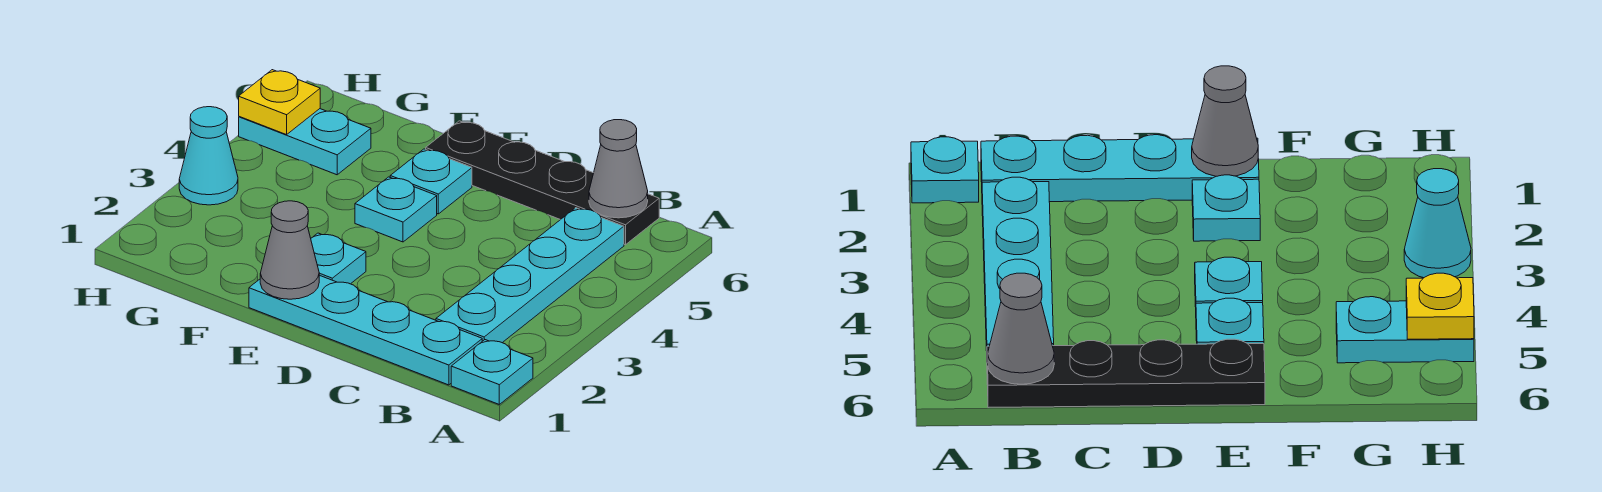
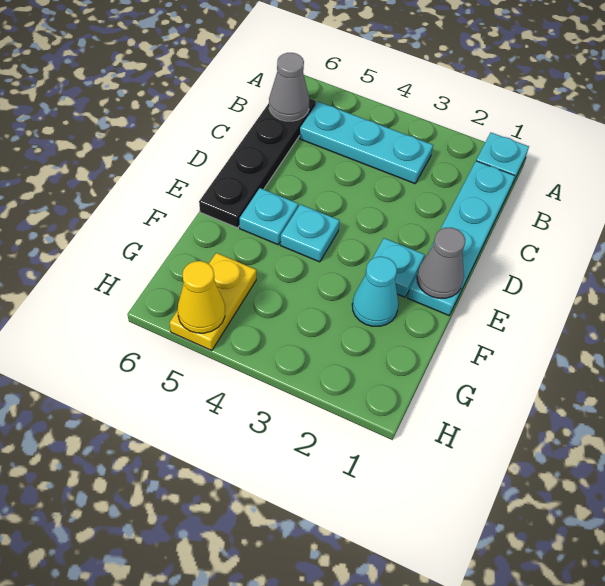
cyan plate B2:B5 level 1 -> cyan plate B3:B5 level 1
cyan plate G5:H5 level 1 -> yellow plate G5:H5 level 1
cyan cone H3 level 1 -> cyan cone F2 level 1
yellow plate H5 level 2 -> yellow cone H5 level 2

